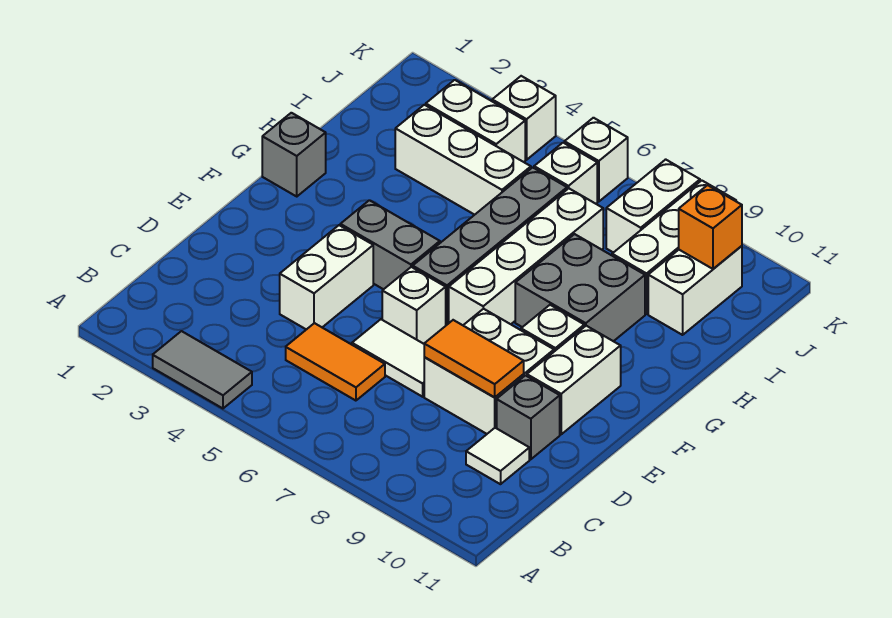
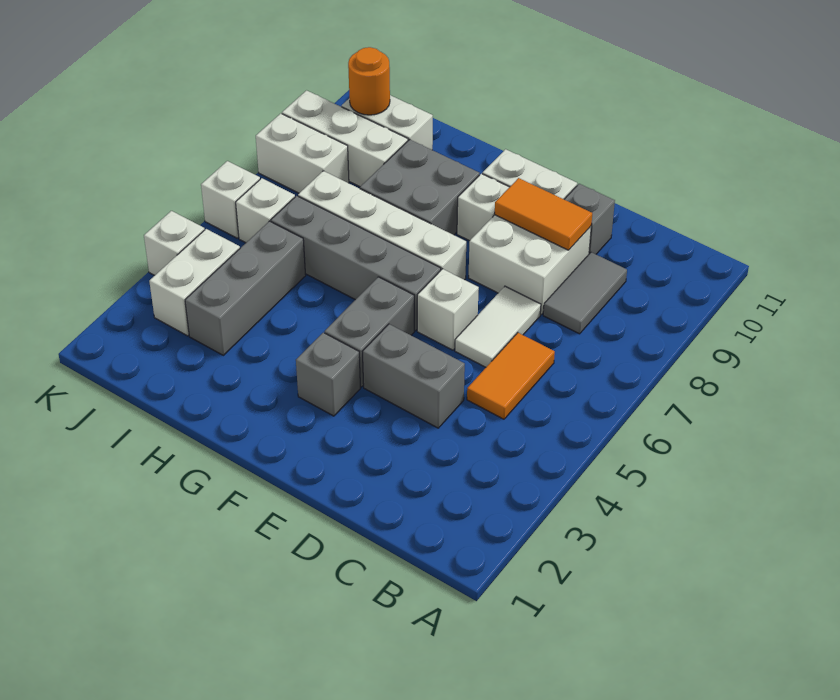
grey tile A3:A4 level 1 -> grey tile C8:C9 level 1
white tile C10 level 1 -> none
white brick D4:E4 level 1 -> grey brick D4:E4 level 1
orange tile D8:D9 level 2 -> orange tile D9:E9 level 2
grey brick G1 level 1 -> grey brick F3 level 1
white brick I3:I5 level 1 -> grey brick I3:I5 level 1
orange brick J10 level 2 -> orange round brick J10 level 2

